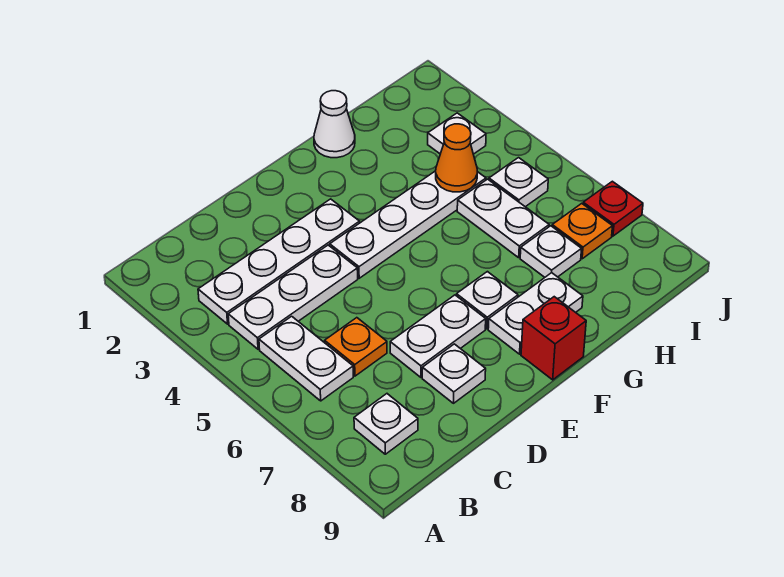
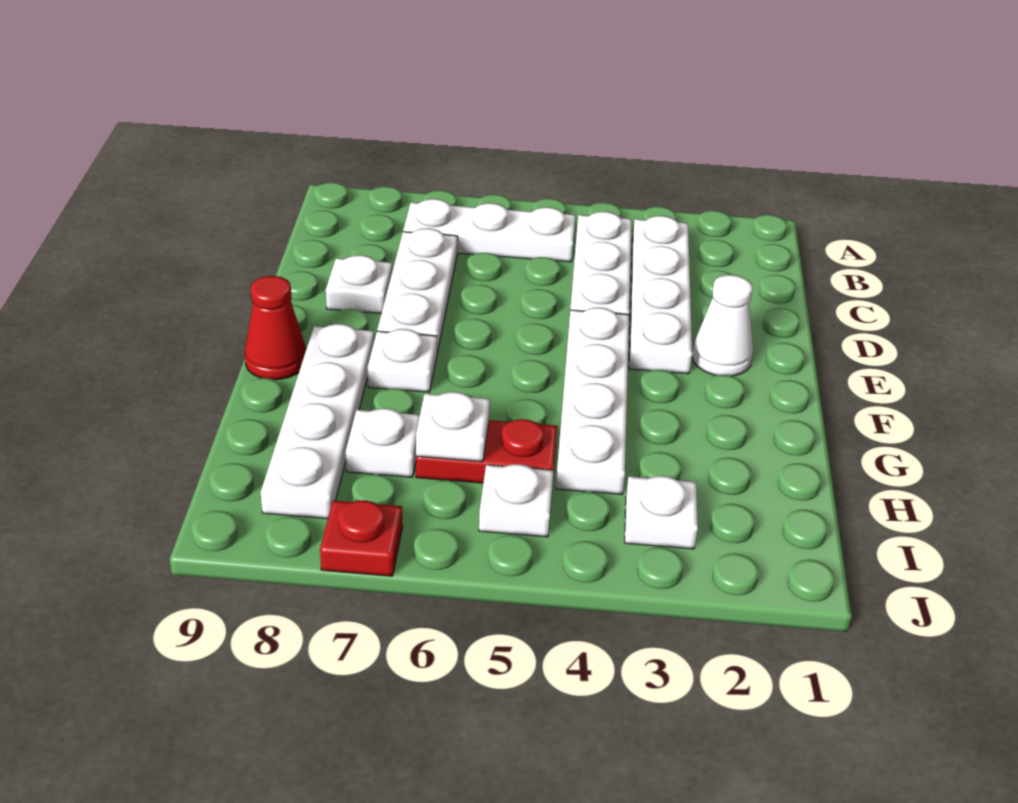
white plate B5:B6 level 1 -> white plate B5:B7 level 1
white plate B8 level 1 -> white plate H6 level 2
orange plate C6 level 1 -> none
white plate D7:E7 level 1 -> white plate C7:E7 level 1
white plate F8:G8 level 1 -> white plate F8:I8 level 1
red brick F9 level 1 -> red cone F9 level 1
white cone G1 level 1 -> white cone E2 level 1
orange cone H4 level 2 -> none
white plate H5:H6 level 1 -> red plate H5:H6 level 1
orange plate I7 level 1 -> none

